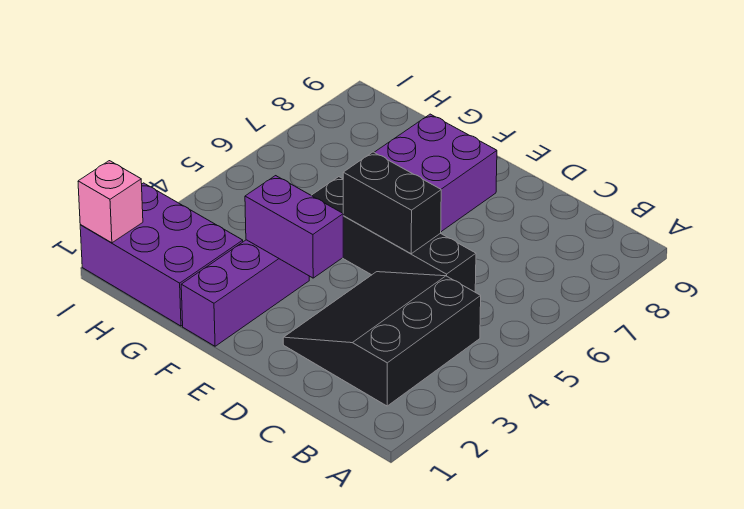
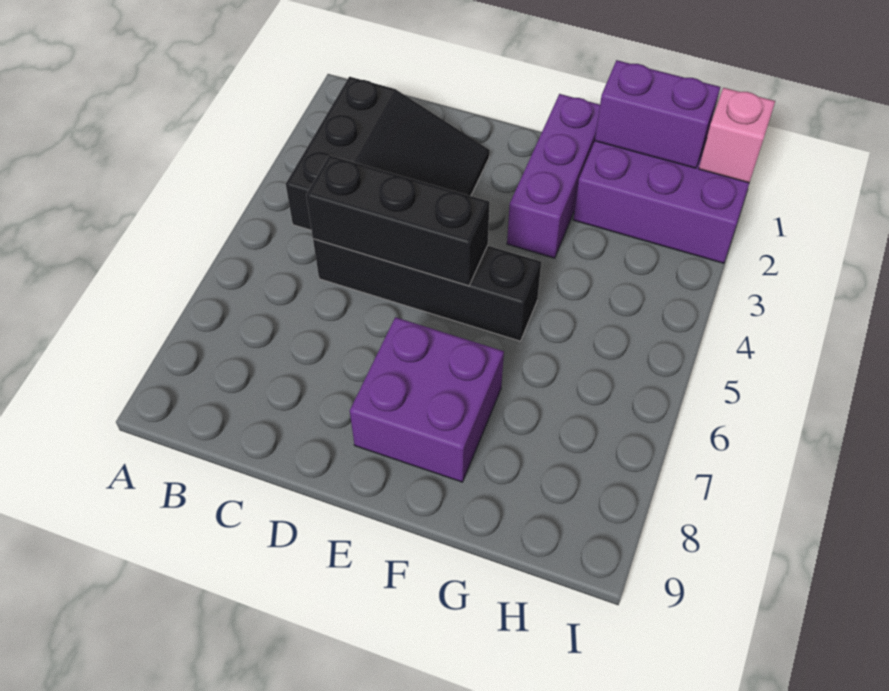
black brick D5:E5 level 2 -> black brick C5:E5 level 2
purple brick E3:F3 level 2 -> purple brick G1:H1 level 2

